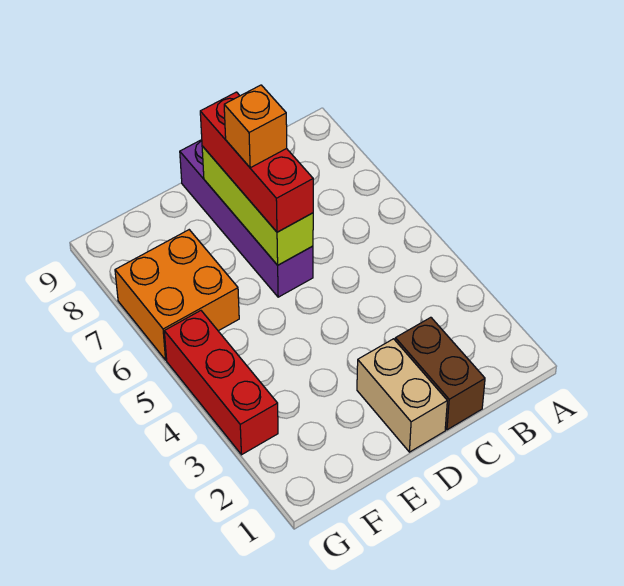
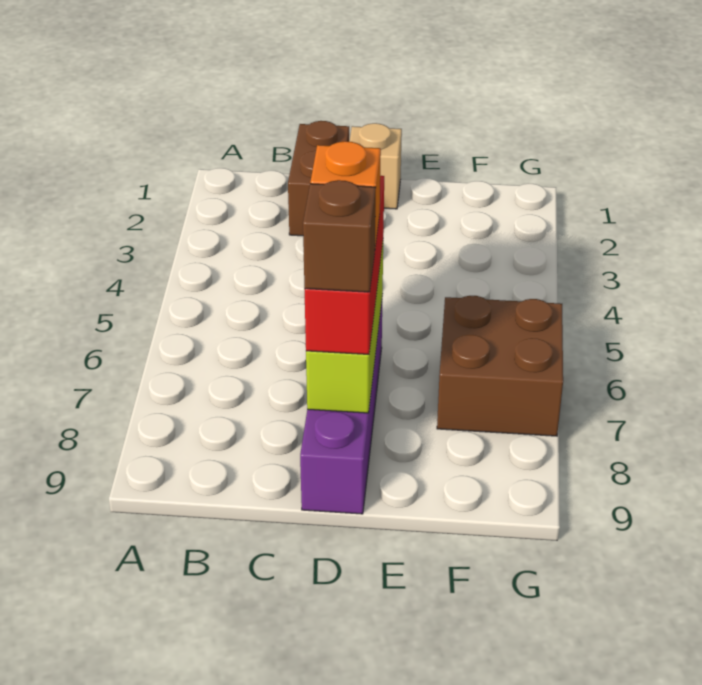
tan brick D1:D2 level 1 -> tan brick D1 level 1
none -> brown brick D8 level 4
orange brick F6:G7 level 1 -> brown brick F6:G7 level 1
red brick G3:G5 level 1 -> none

